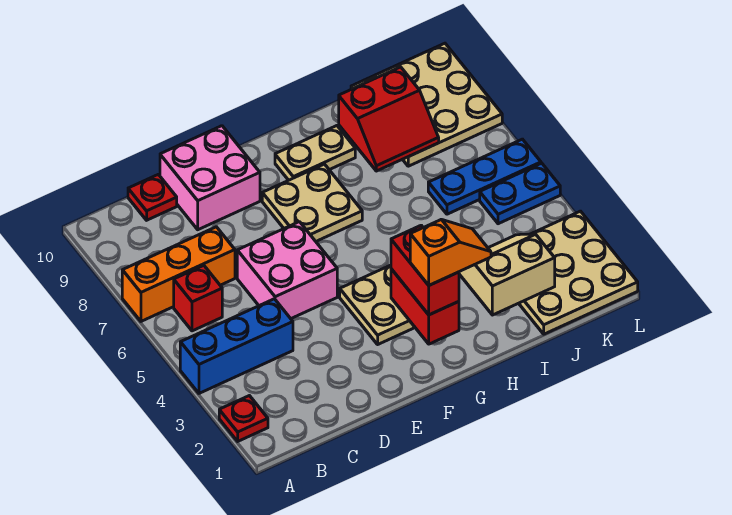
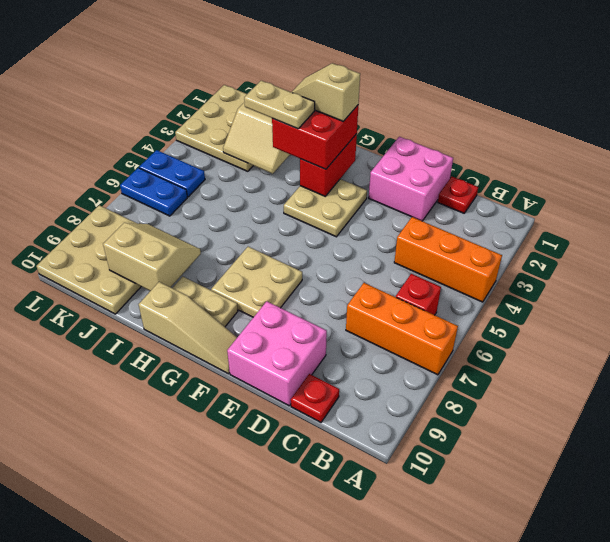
red plate A2 level 1 -> red plate C1 level 1
blue brick A4:C4 level 1 -> orange brick A4:C4 level 1
pink brick D5:E6 level 1 -> pink brick D1:E2 level 1
none -> tan slope F10:H10 level 1 top H
red brick G2:G3 level 3 -> red brick G2:H3 level 3
orange slope G2:H2 level 4 top G -> tan slope G2:H2 level 4 top G
none -> tan plate H3:I3 level 4
red slope I8:J9 level 2 top 9 -> tan slope I8:J9 level 2 top 9
blue plate J6:L6 level 1 -> blue plate K6:L6 level 1

